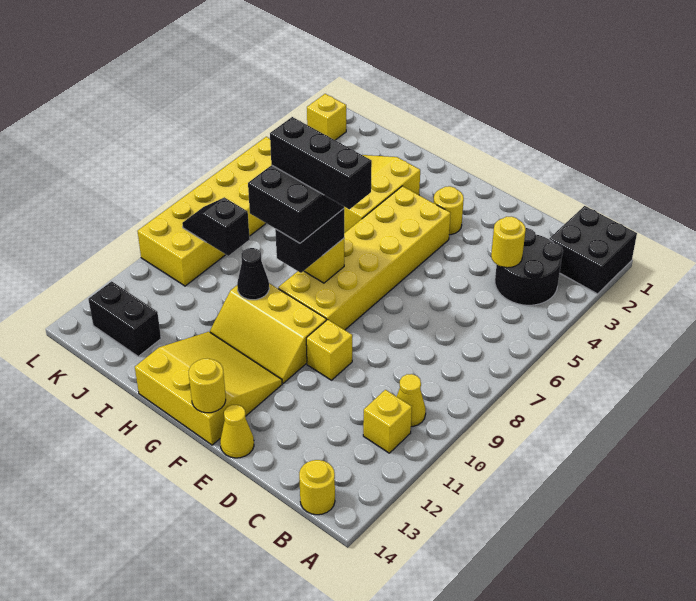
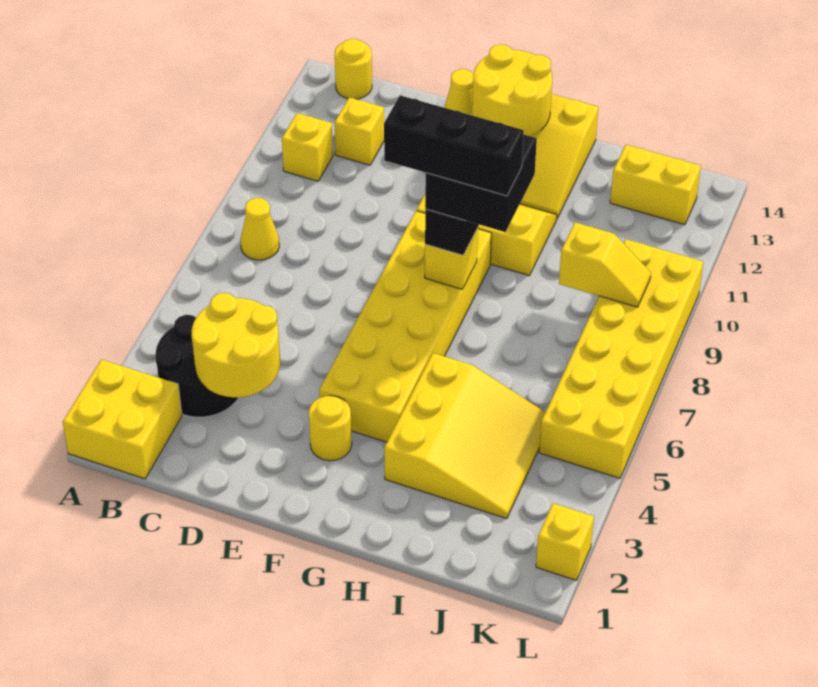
black brick A1:B2 level 1 -> yellow brick A1:B2 level 1
yellow cone B10 level 1 -> yellow cone B8 level 1
yellow round brick C4 level 2 -> yellow round brick C3:D4 level 2
yellow brick E10 level 1 -> yellow brick C12 level 1
yellow round brick F14 level 2 -> yellow round brick F13:G14 level 2
black cone H10 level 2 -> none
black slope J9:K9 level 2 top J -> yellow slope J9:K9 level 2 top J
black brick J13:K13 level 1 -> yellow brick J13:K13 level 1

